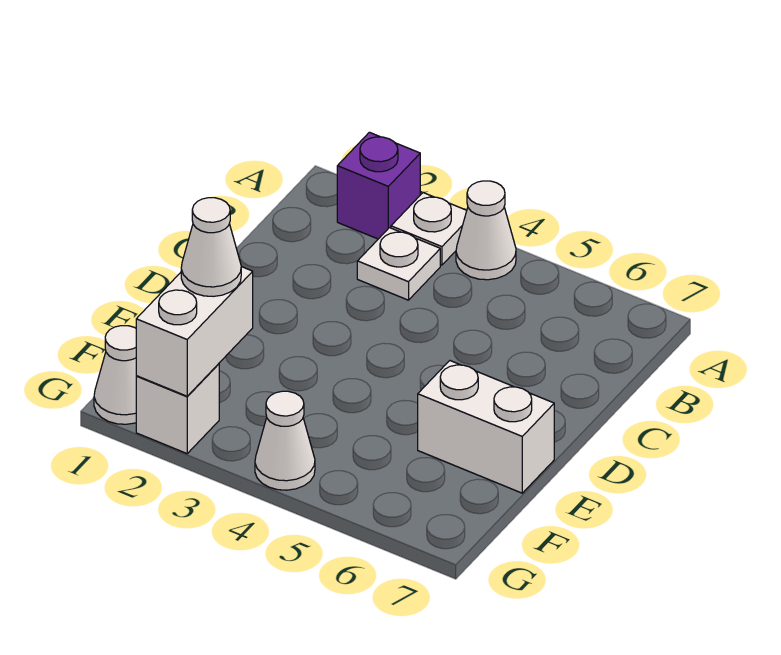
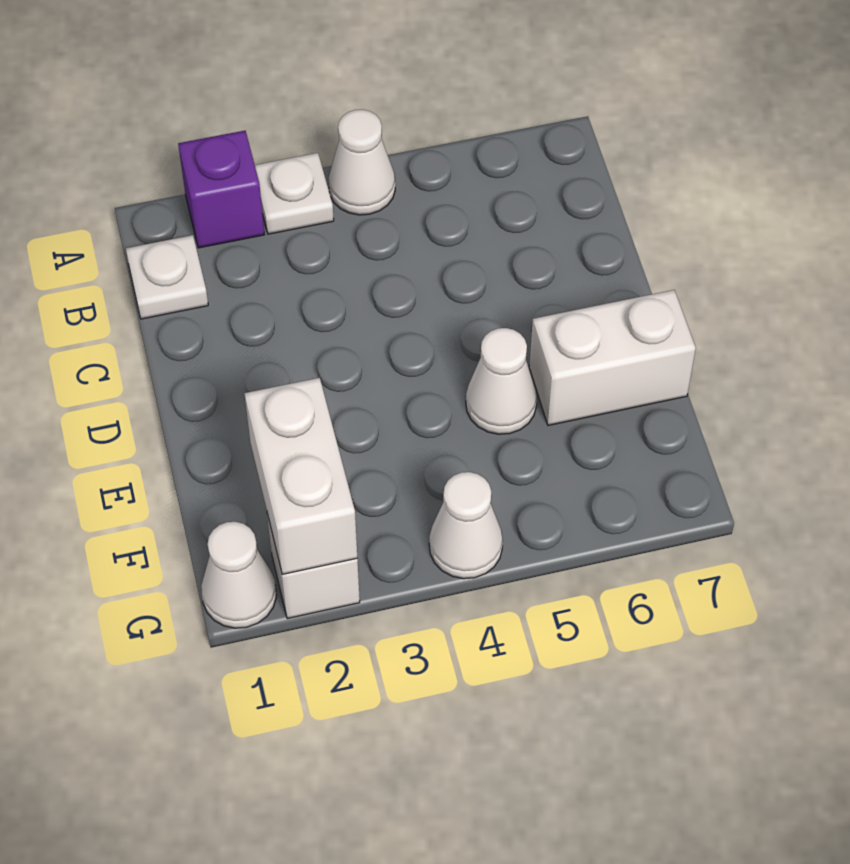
white plate B3 level 1 -> white plate B1 level 1
white cone F2 level 3 -> white cone E5 level 1

